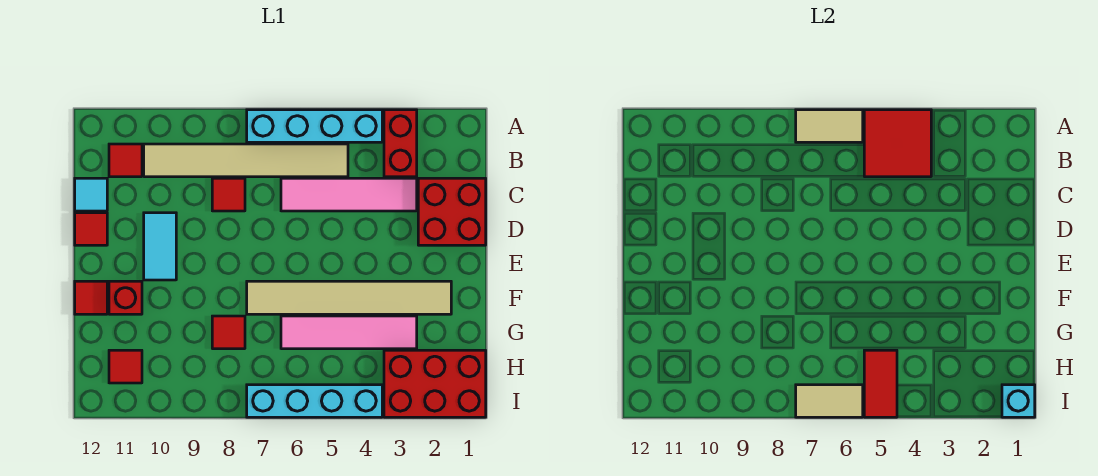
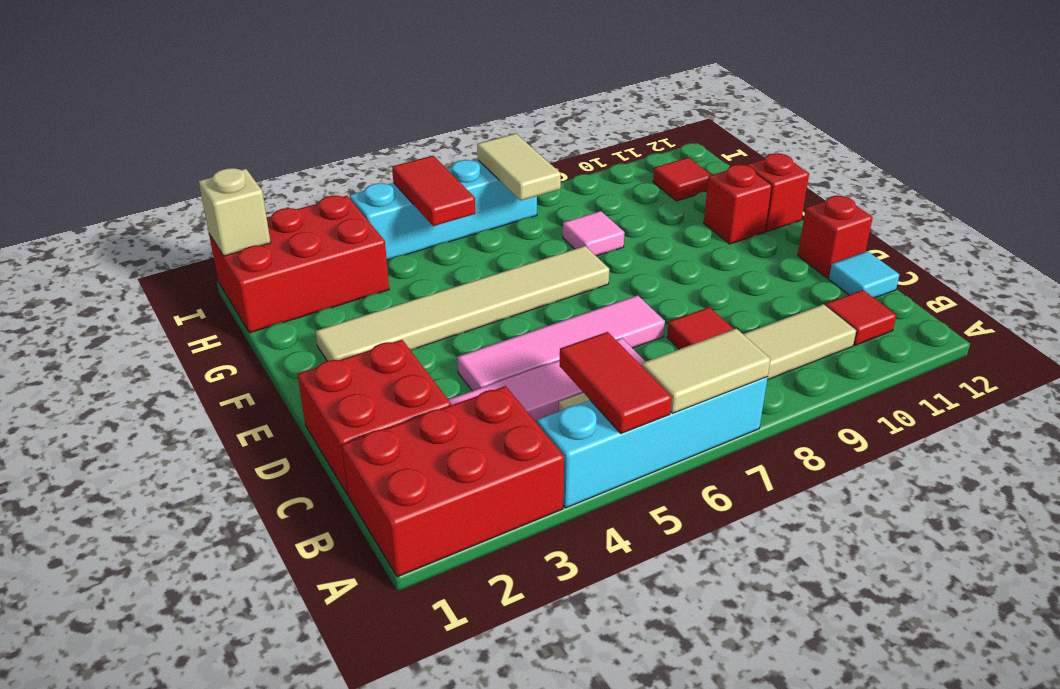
red brick A3:B3 level 1 -> red brick A1:B3 level 1
red tile A4:B5 level 2 -> red tile A5:B5 level 2
cyan tile D10:E10 level 1 -> none
red tile D12 level 1 -> red brick D12 level 1
red tile F12 level 1 -> red brick F12 level 1
pink tile G3:G6 level 1 -> pink tile D4:D7 level 1
red tile G8 level 1 -> pink tile G8 level 1
cyan brick I1 level 2 -> tan brick I1 level 2
tan tile I6:I7 level 2 -> tan tile H7:I7 level 2

